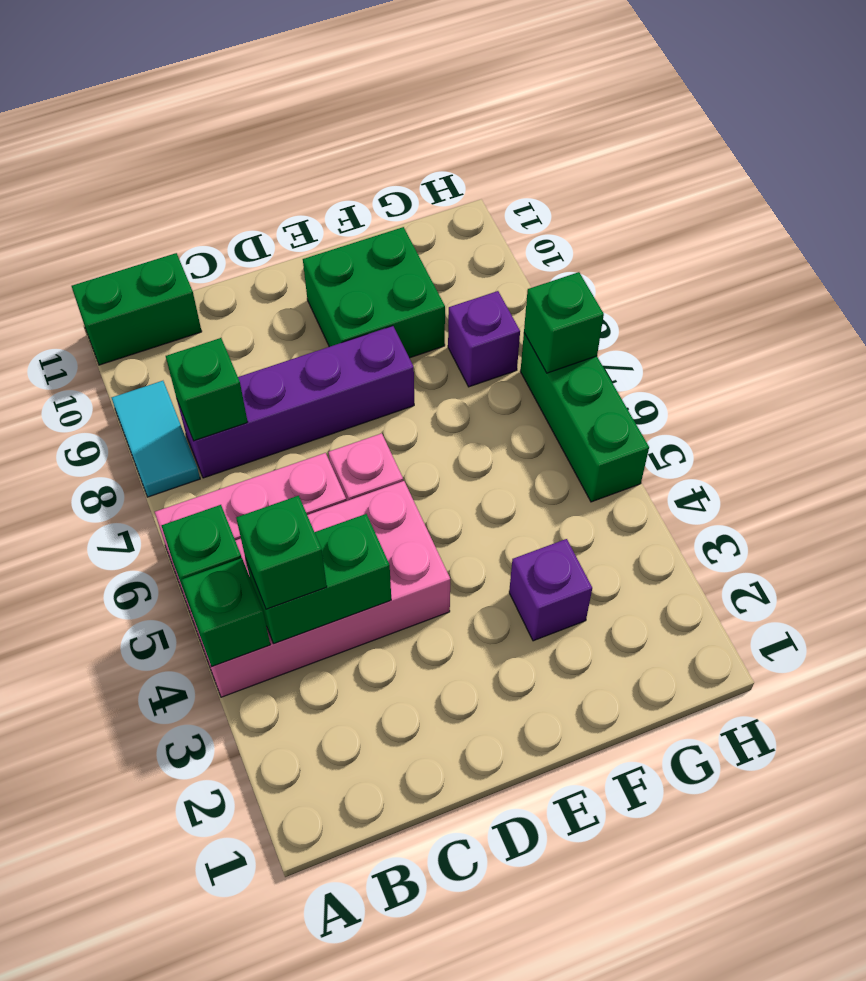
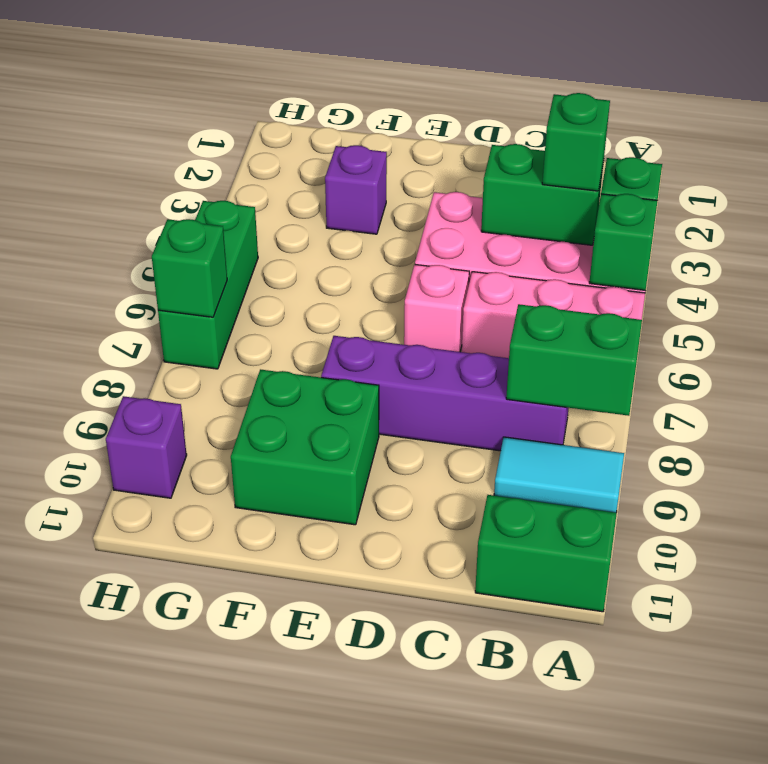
cyan tile A8:A9 level 1 -> cyan tile A9:B9 level 1
green brick B8 level 2 -> green brick A8:B8 level 2
purple brick G8 level 1 -> purple brick H10 level 1

